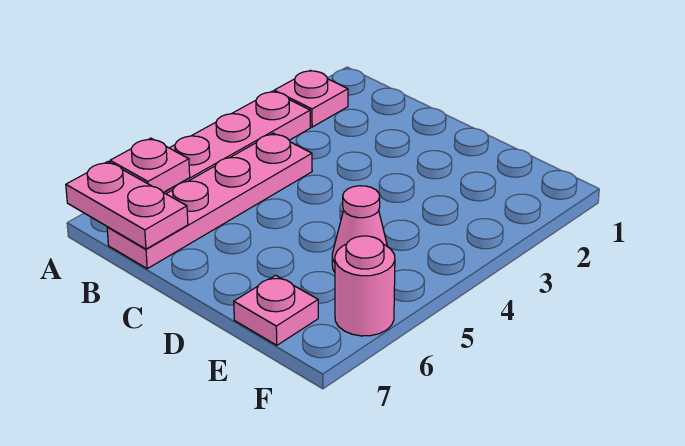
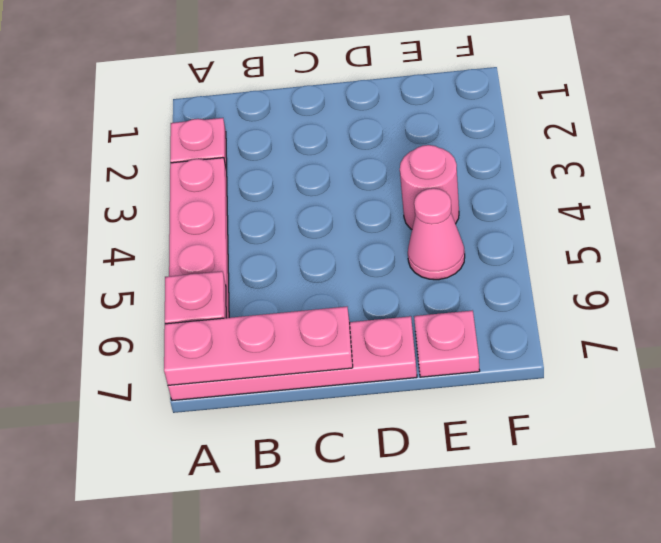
pink plate A7:B7 level 2 -> pink plate A7:C7 level 2
pink plate B4:B7 level 1 -> pink plate A7:D7 level 1
pink round brick F6 level 1 -> pink round brick E4 level 1

